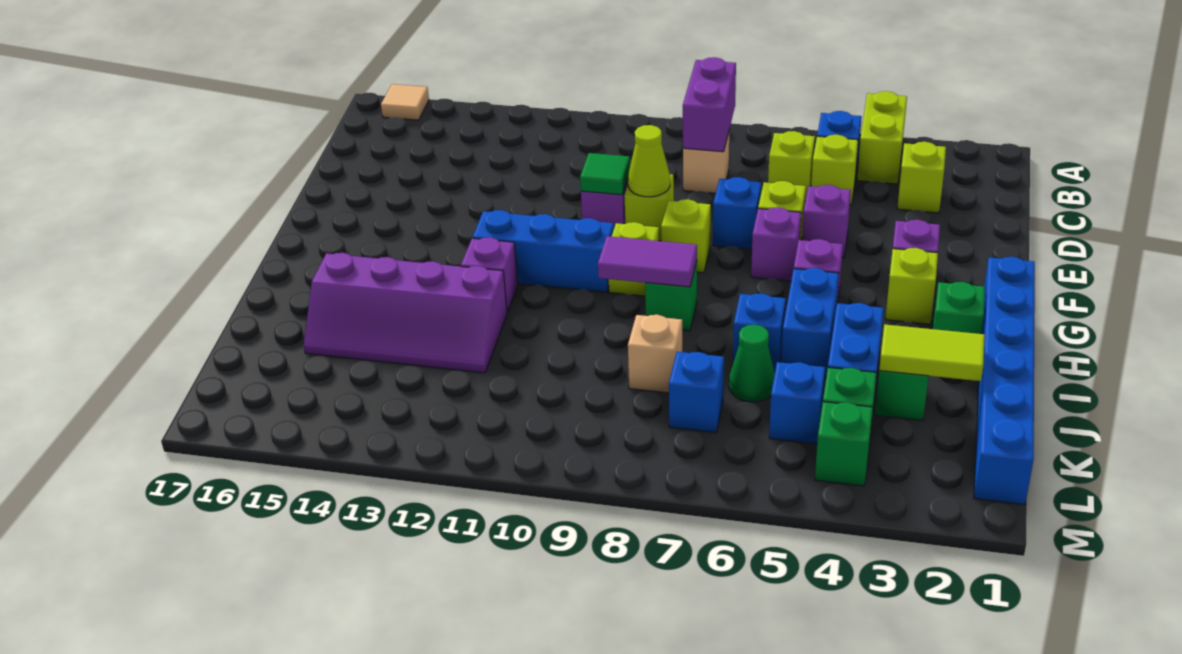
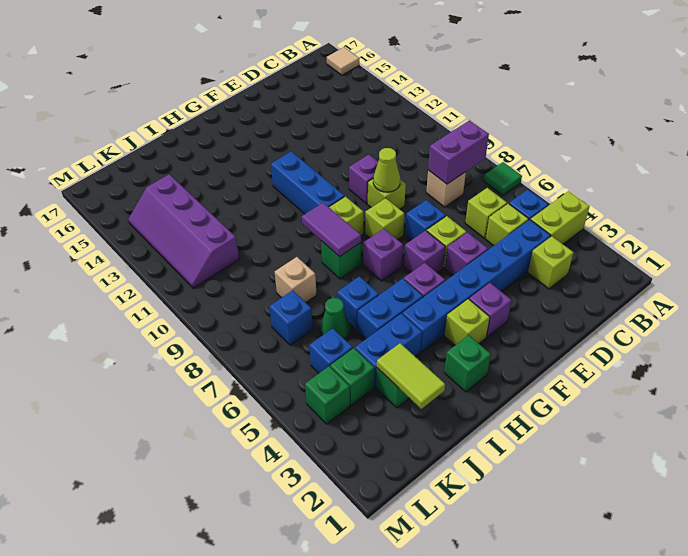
green tile E10 level 2 -> green tile A7 level 1
blue brick G1:L1 level 1 -> blue brick C4:H4 level 1
purple brick H12 level 1 -> purple brick G7 level 1
purple slope I12:J15 level 1 top I -> purple slope K11:L14 level 1 top K

